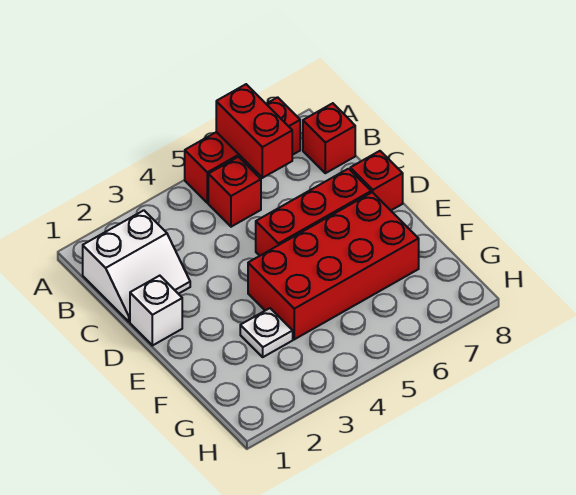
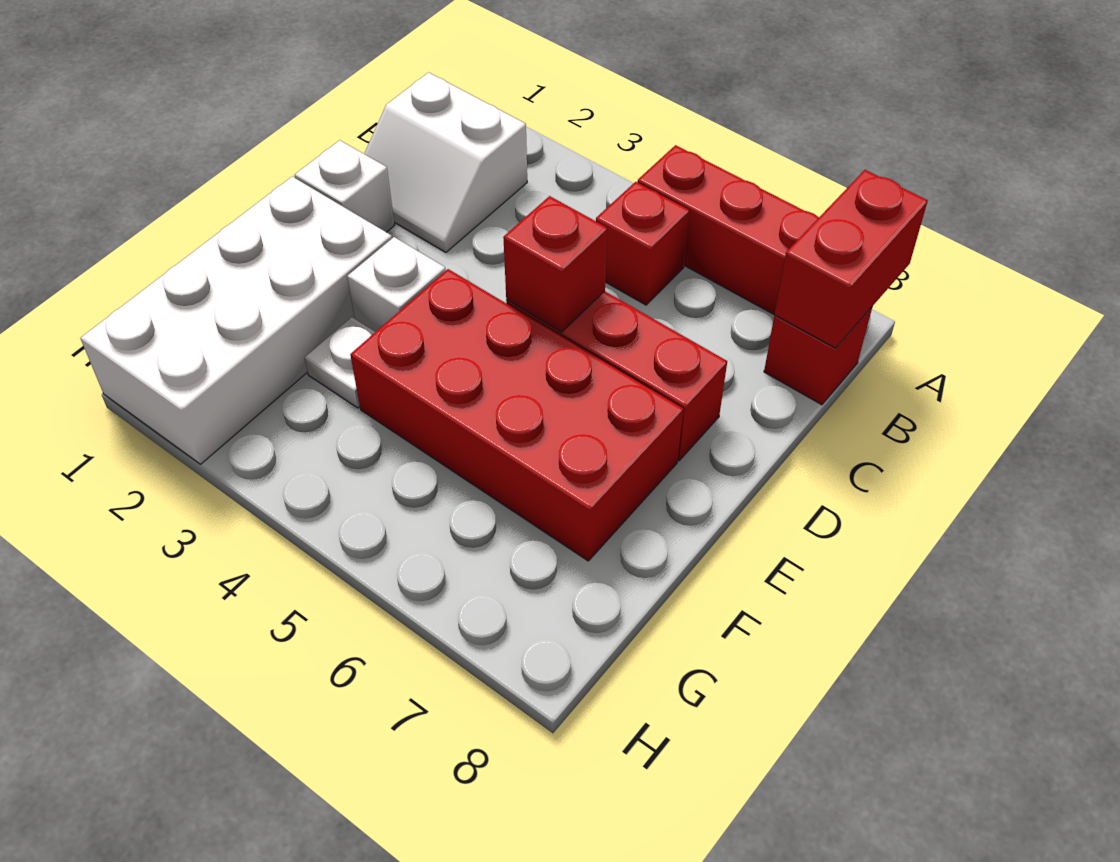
red brick A6:B6 level 2 -> red brick A8:B8 level 2
red brick D8 level 1 -> red brick D5 level 2
none -> white brick E1:H2 level 1
none -> white brick E3 level 1

